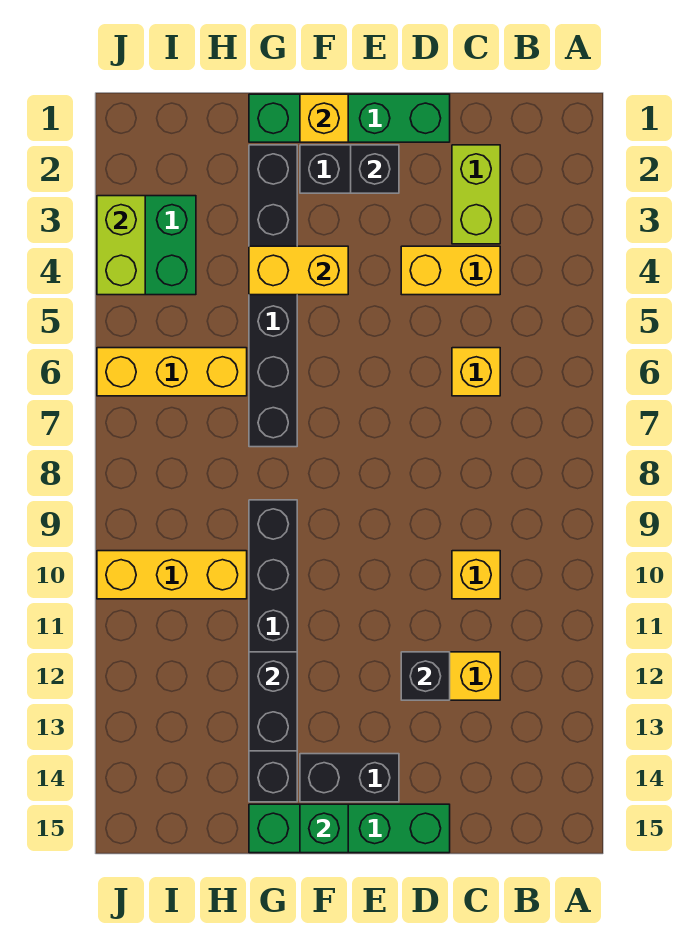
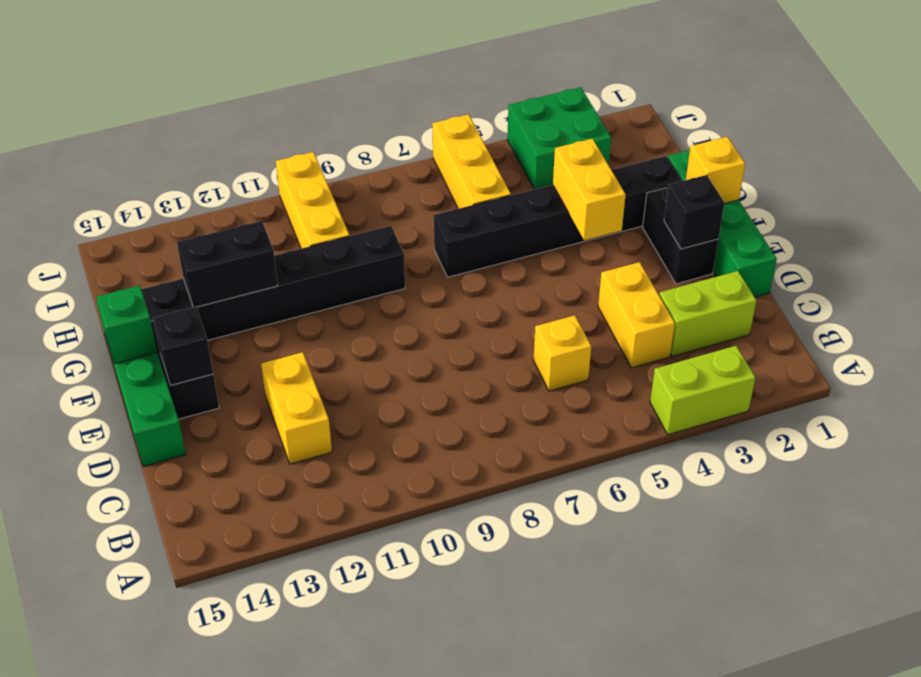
yellow brick C10 level 1 -> none
black brick D12 level 2 -> black brick E14 level 2
lime brick J3:J4 level 2 -> lime brick A3:A4 level 1

